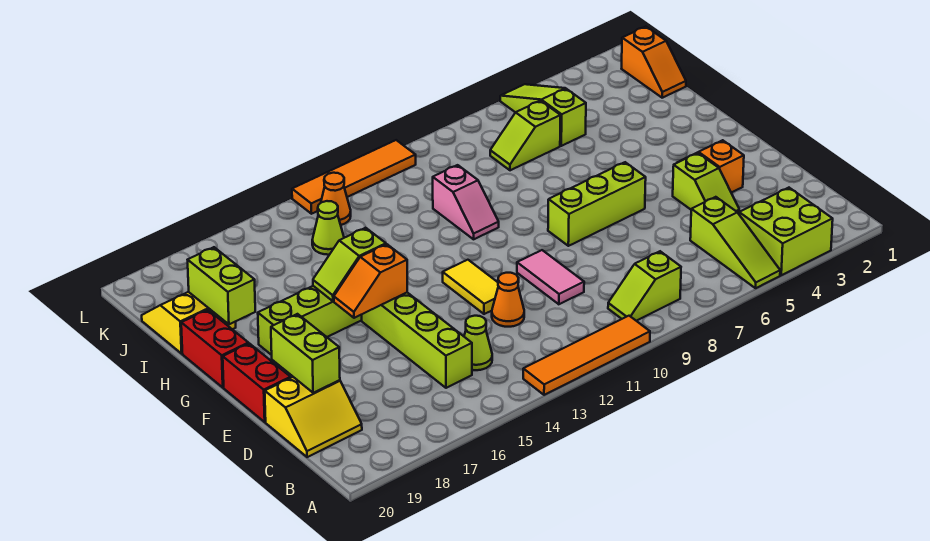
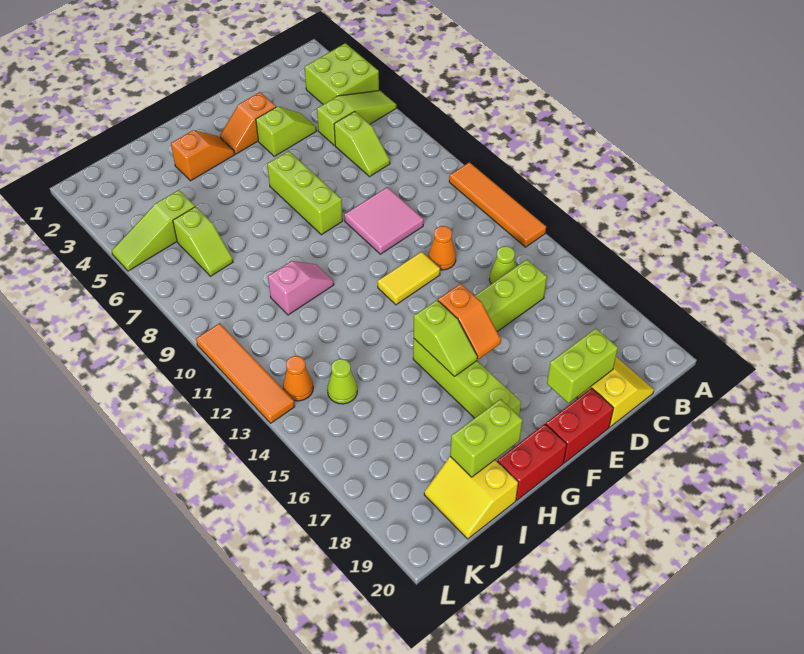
lime slope B8:B9 level 1 top 8 -> lime slope C6:C7 level 1 top 6
pink tile D10:E10 level 1 -> pink tile D9:E10 level 1
orange slope J1:K1 level 1 top K -> orange slope G3:H3 level 1 top H

